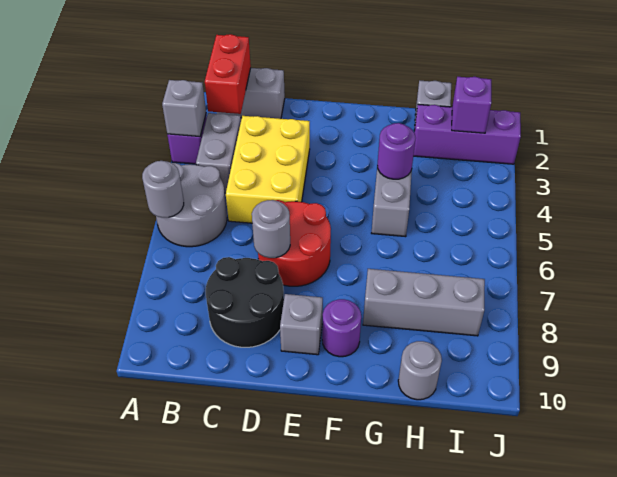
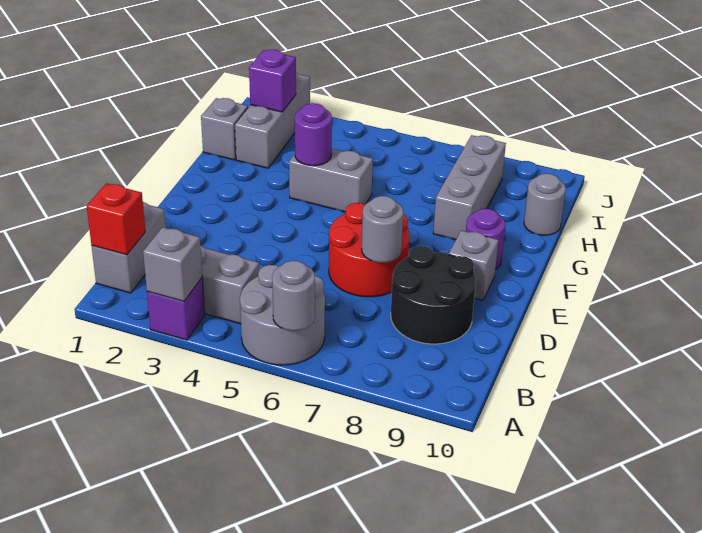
red brick B1:B2 level 2 -> red brick B1 level 2
yellow brick C3:D5 level 1 -> none
purple brick H2:J2 level 1 -> grey brick H2:J2 level 1

